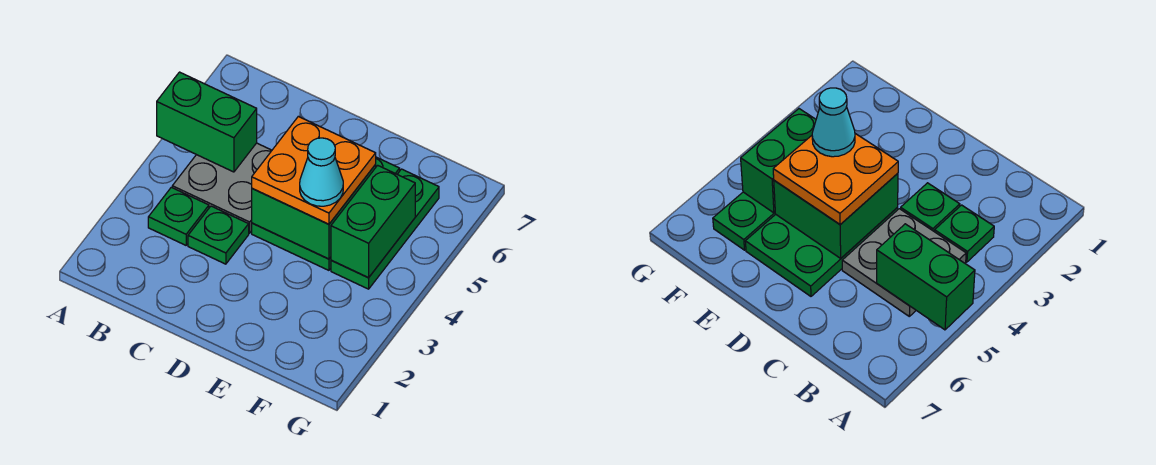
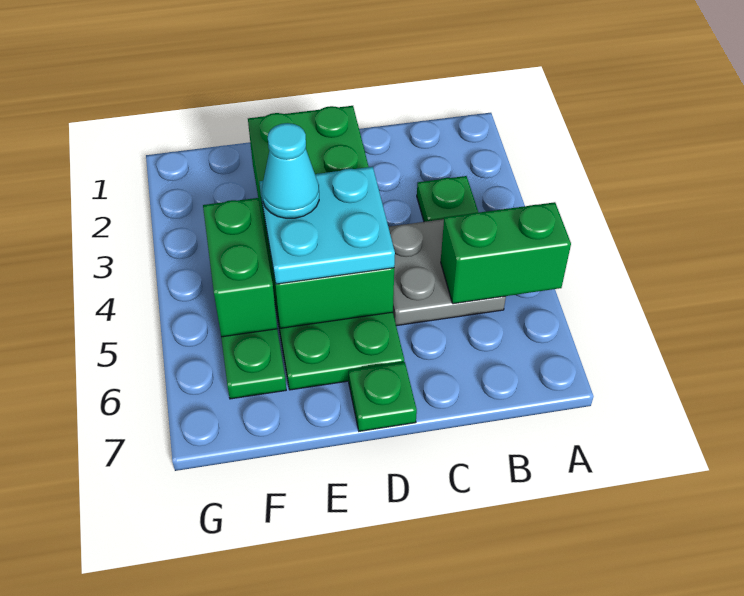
green plate C3 level 1 -> green plate D7 level 1
green brick D4:E5 level 2 -> green brick D2:E5 level 2
orange plate D4:E5 level 3 -> cyan plate D4:E5 level 3

